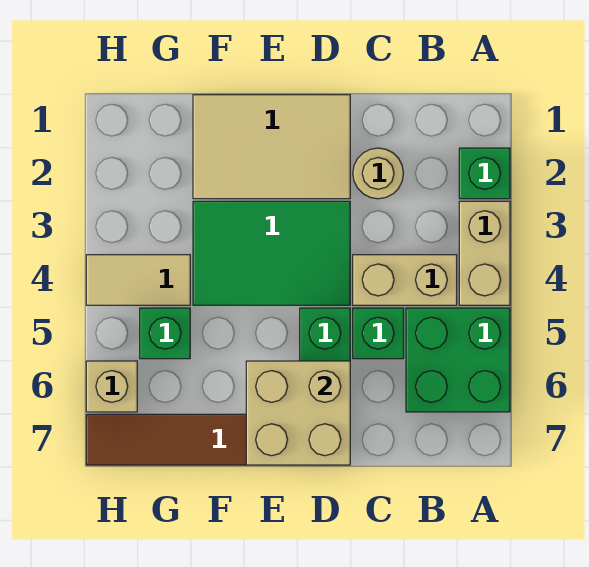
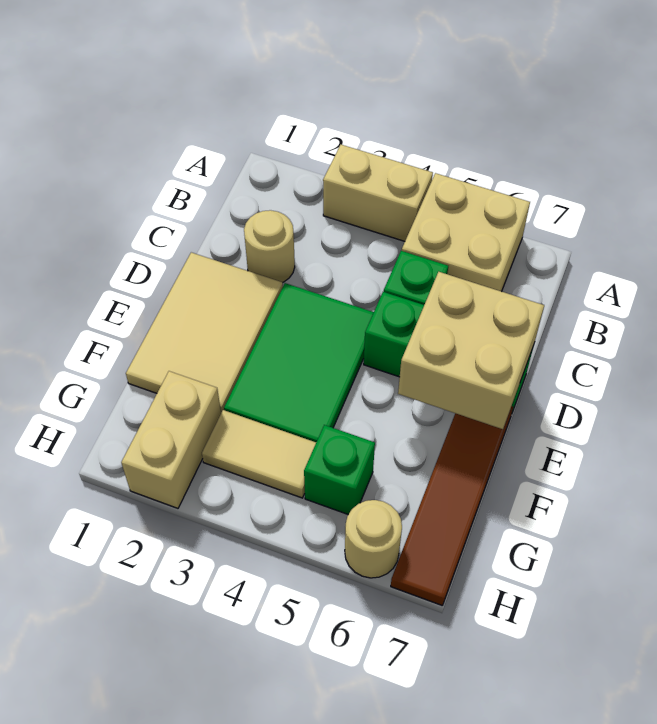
green brick A2 level 1 -> none
green brick A5:B6 level 1 -> tan brick A5:B6 level 1
tan brick B4:C4 level 1 -> tan brick G2:H2 level 1
tan tile G4:H4 level 1 -> tan tile G3:G4 level 1
tan brick H6 level 1 -> tan round brick H6 level 1

